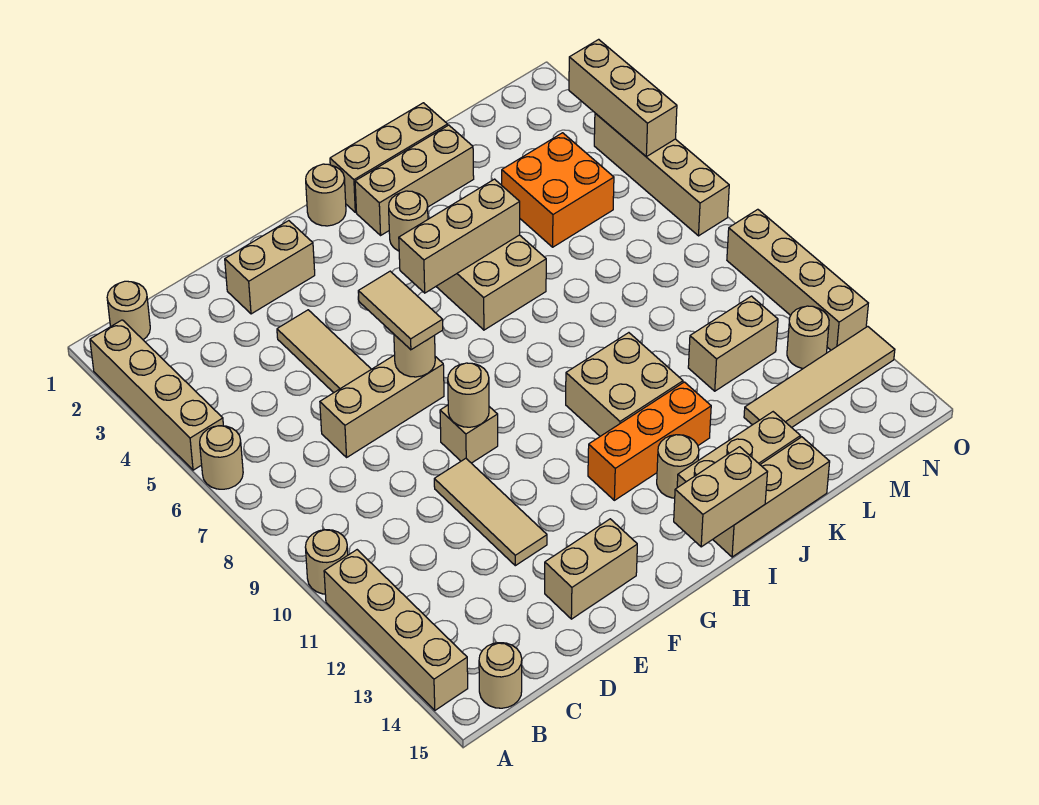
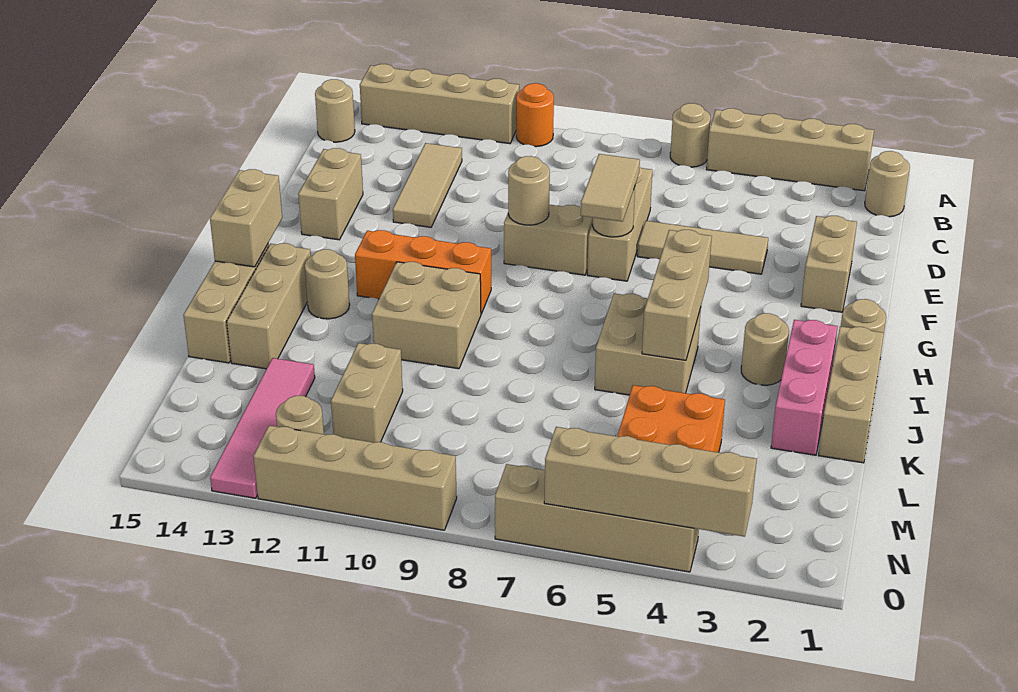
tan round brick A10 level 1 -> orange round brick A10 level 1
tan tile E10:E12 level 1 -> tan tile C12:E12 level 1
tan tile F6:F7 level 3 -> tan tile F7:G7 level 3
tan brick F9 level 1 -> tan brick F8:F9 level 1
orange brick H12:J12 level 1 -> orange brick H10:H12 level 1
tan brick I2:K2 level 1 -> pink brick I2:K2 level 1
tan tile L13:O13 level 1 -> pink tile L13:O13 level 1
tan brick O3:O5 level 2 -> tan brick O3:O6 level 2

